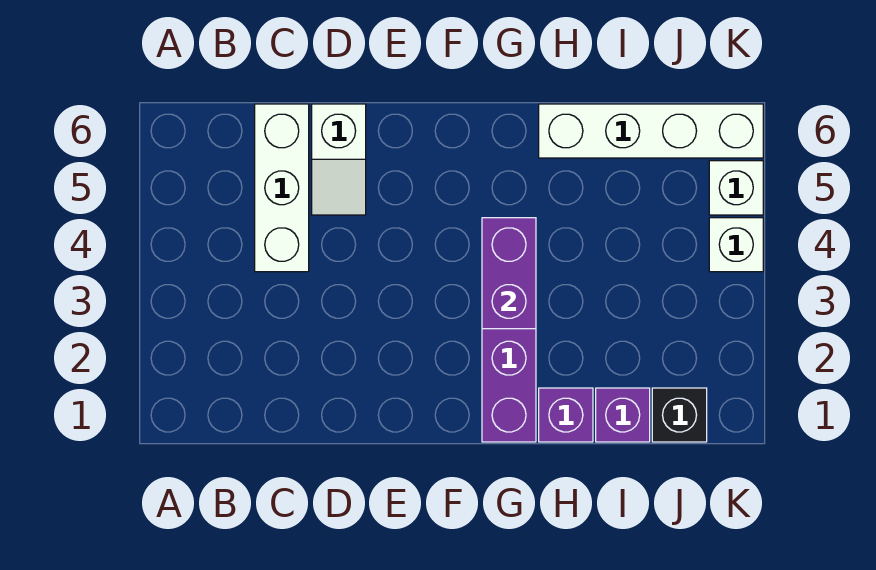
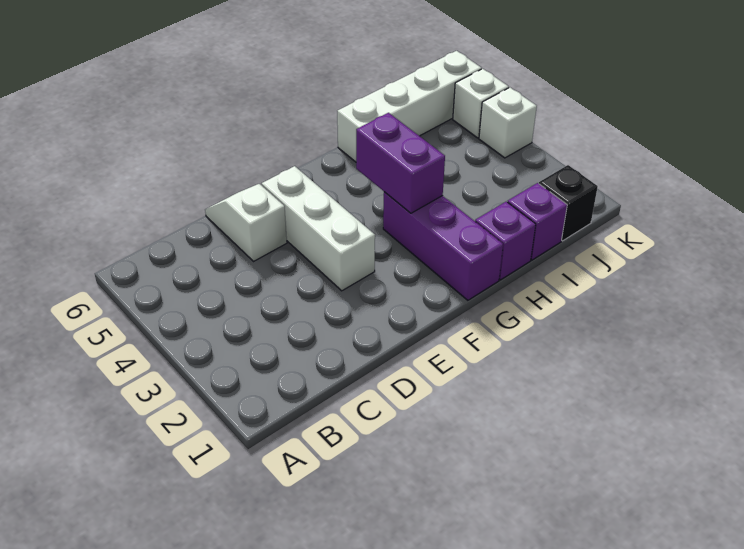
white brick C4:C6 level 1 -> white brick E3:E5 level 1
white slope D5:D6 level 1 top 6 -> white slope D5:D6 level 1 top 5

